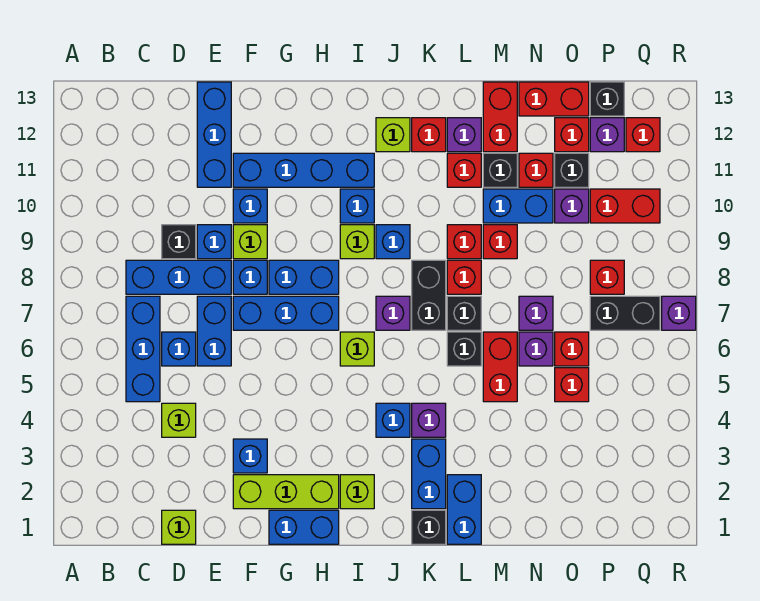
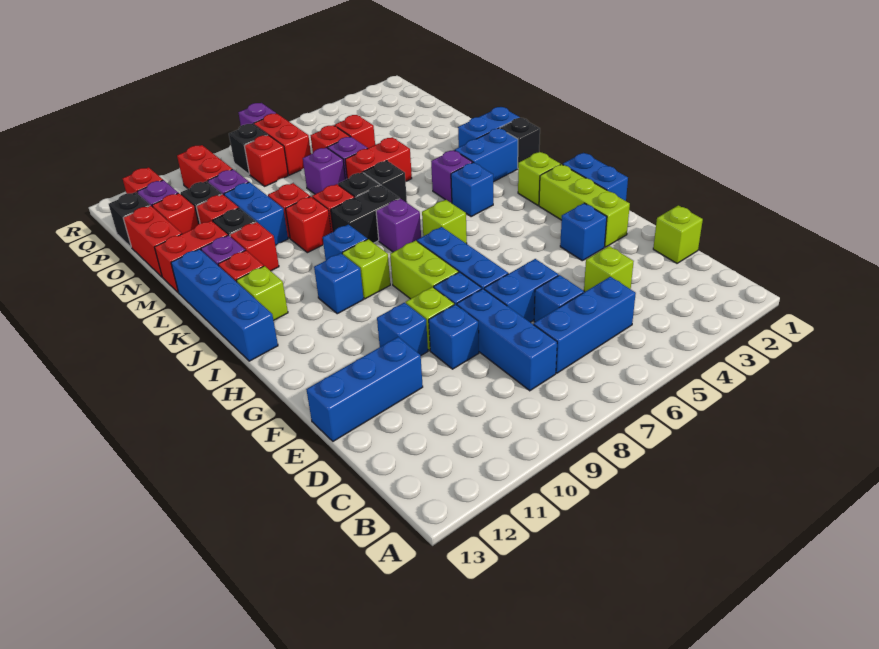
black brick D9 level 1 -> black brick Q8 level 1
blue brick F11:I11 level 1 -> blue brick I13:L13 level 1
blue brick G8:H8 level 1 -> lime brick G8:H8 level 1
black brick P7:Q7 level 1 -> red brick P7:Q7 level 1

